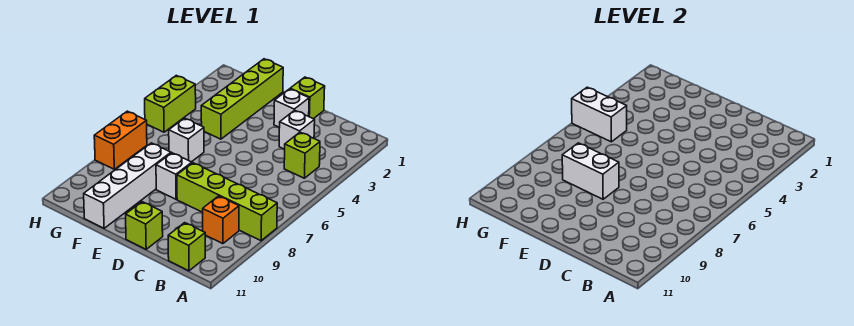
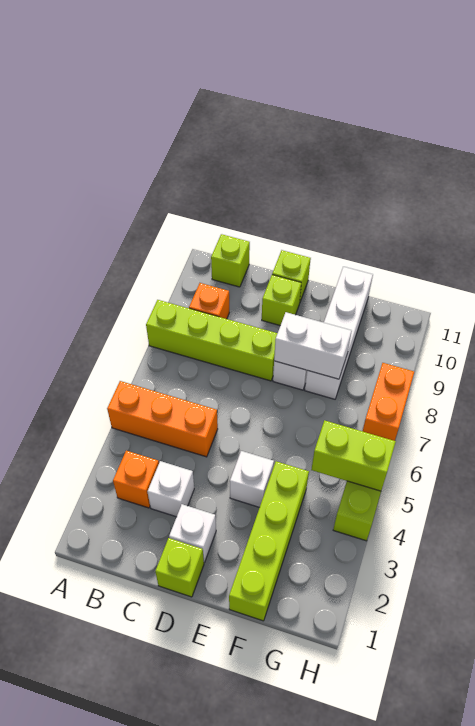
none -> orange brick A5:C5 level 1
none -> orange brick B3 level 1
lime brick B4 level 1 -> lime brick D10 level 1
white brick F6 level 1 -> white brick E4 level 1
white brick G5:H5 level 2 -> lime brick G5:H5 level 2

